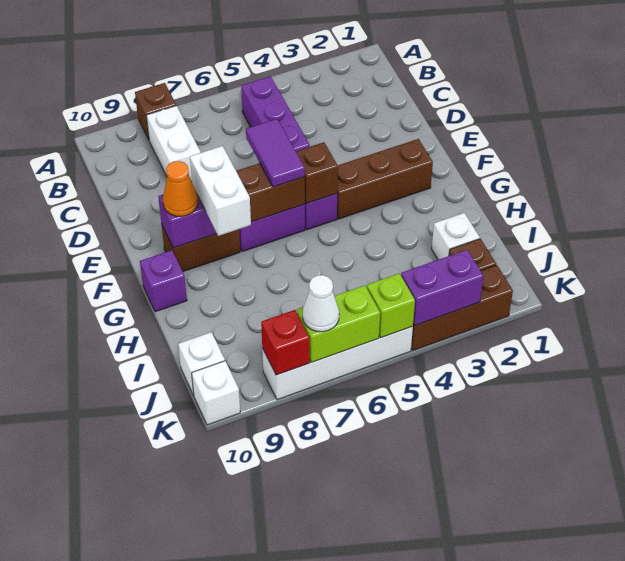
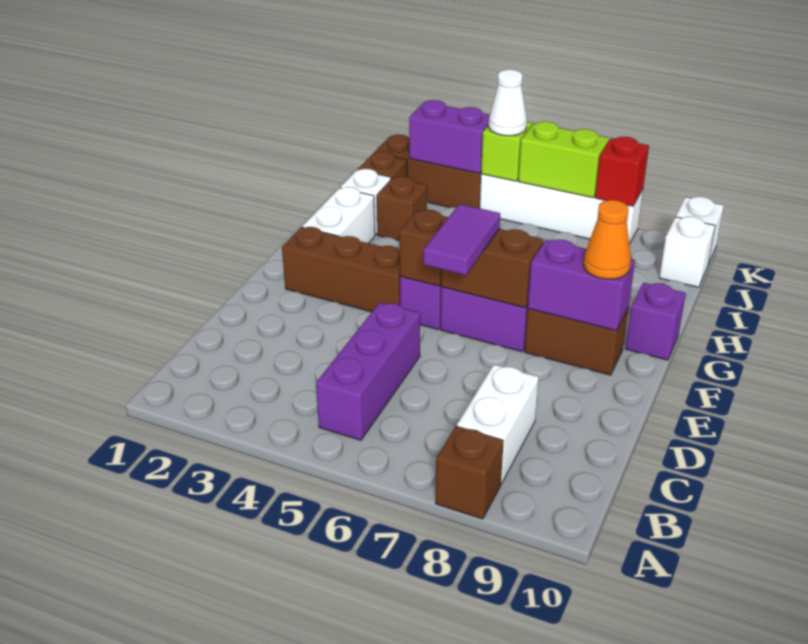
white brick F8:G8 level 3 -> white brick G2:H2 level 1
none -> brown brick I3 level 1
white cone K7 level 3 -> white cone K5 level 3

